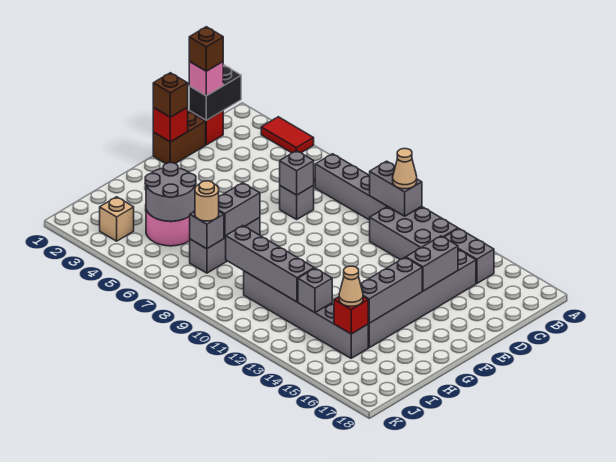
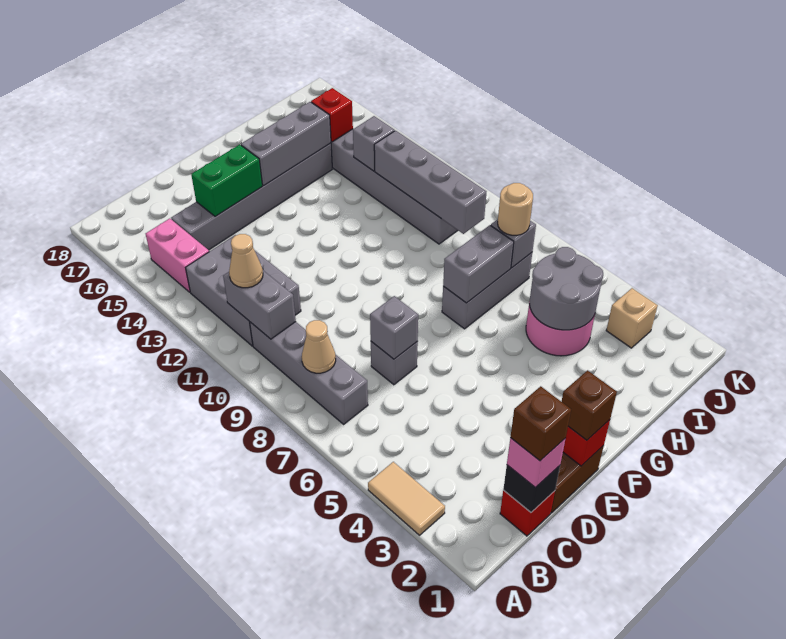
red tile A3:A4 level 1 -> tan tile A3:A4 level 1
black brick B1:C1 level 2 -> black brick C1 level 2
grey brick B14:B15 level 1 -> pink brick B14:B15 level 1
grey brick D15:E15 level 2 -> green brick D15:E15 level 2
tan cone I15 level 3 -> tan cone B8 level 2

